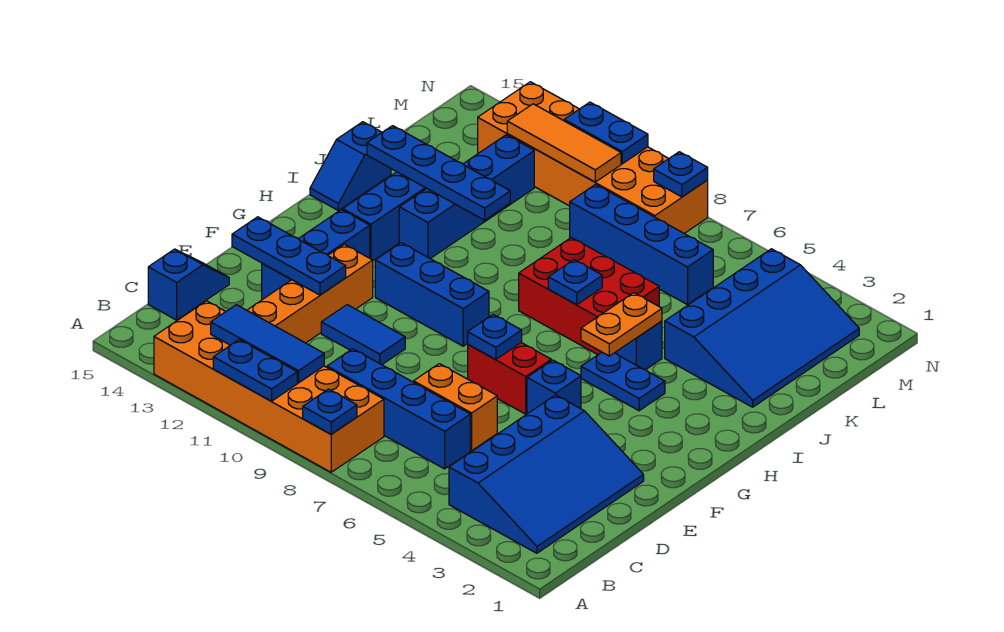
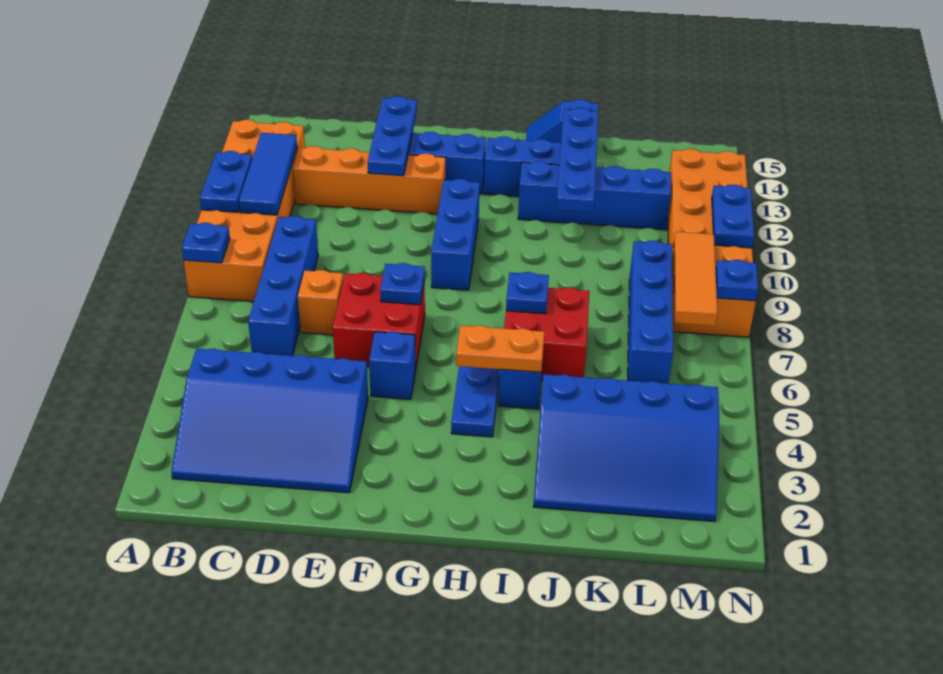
blue slope C15:D15 level 1 top C -> none
orange brick D6:D7 level 1 -> orange brick D7 level 1
blue tile E10:E11 level 1 -> none
red brick F6:F7 level 1 -> red brick E6:F7 level 1
red brick I6:J8 level 1 -> red brick I6:J7 level 1
orange tile M10:M12 level 2 -> orange tile M7:M9 level 2

